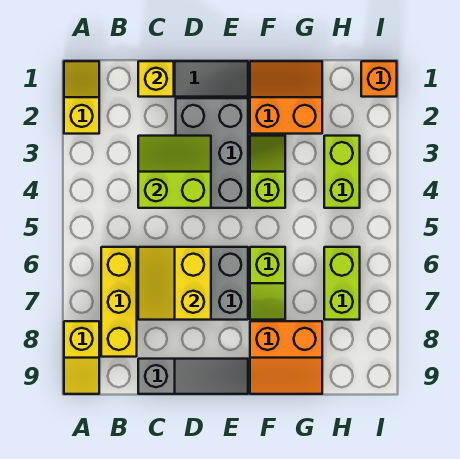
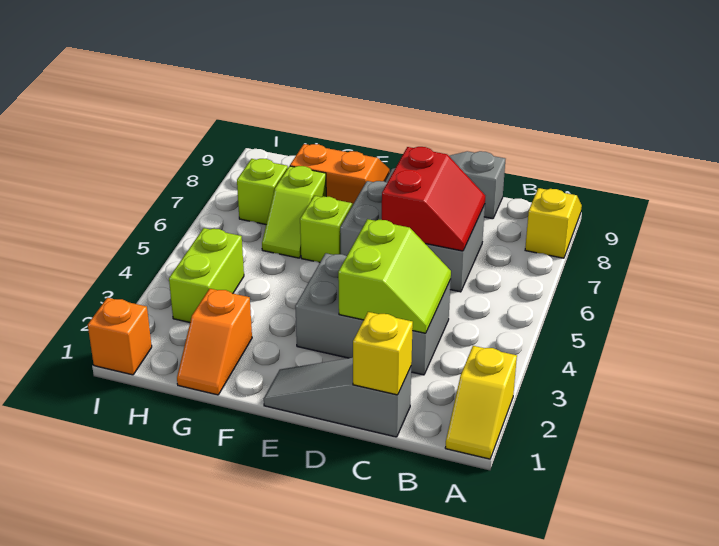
yellow brick B6:B8 level 1 -> none
lime slope C3:D4 level 2 top 4 -> lime slope C3:D4 level 2 top D
yellow slope C6:D7 level 2 top D -> red slope C6:D7 level 2 top D
grey brick D2:E4 level 1 -> grey brick C3:E4 level 1
orange slope F1:G2 level 1 top 2 -> orange slope G1:G2 level 1 top 2
lime slope F3:F4 level 1 top 4 -> lime slope G6:G7 level 1 top 7
lime brick H6:H7 level 1 -> lime brick H7 level 1

